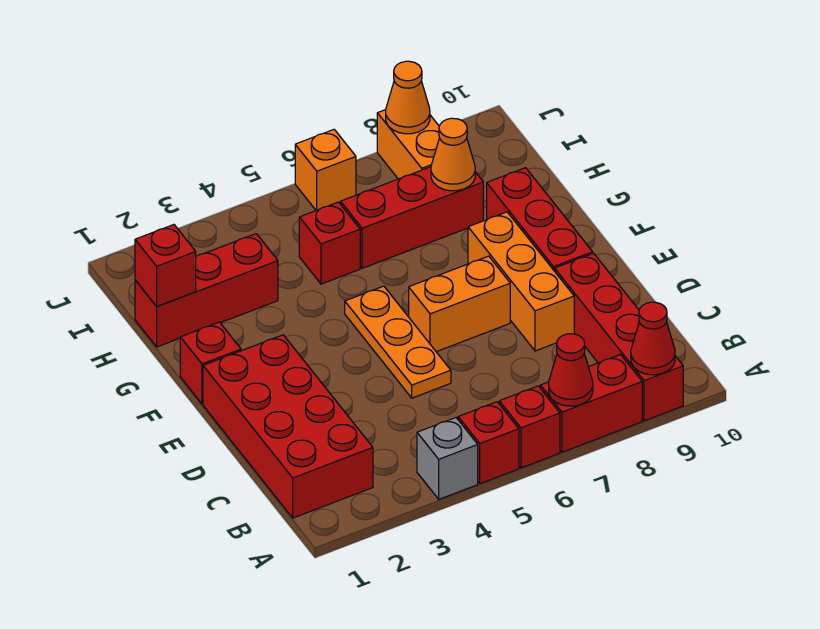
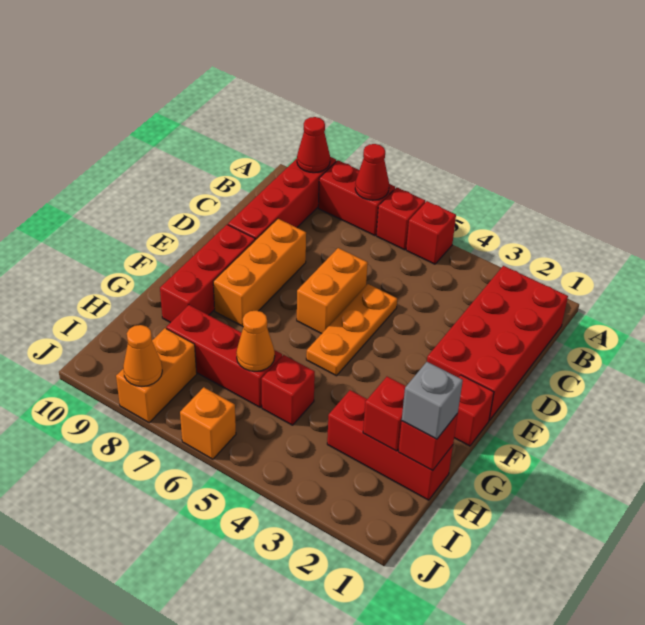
grey brick A4 level 1 -> grey brick H1 level 3
orange brick E6:E7 level 1 -> orange brick D6:E6 level 1
none -> red brick H2 level 2
orange cone H8 level 2 -> orange cone H6 level 2

